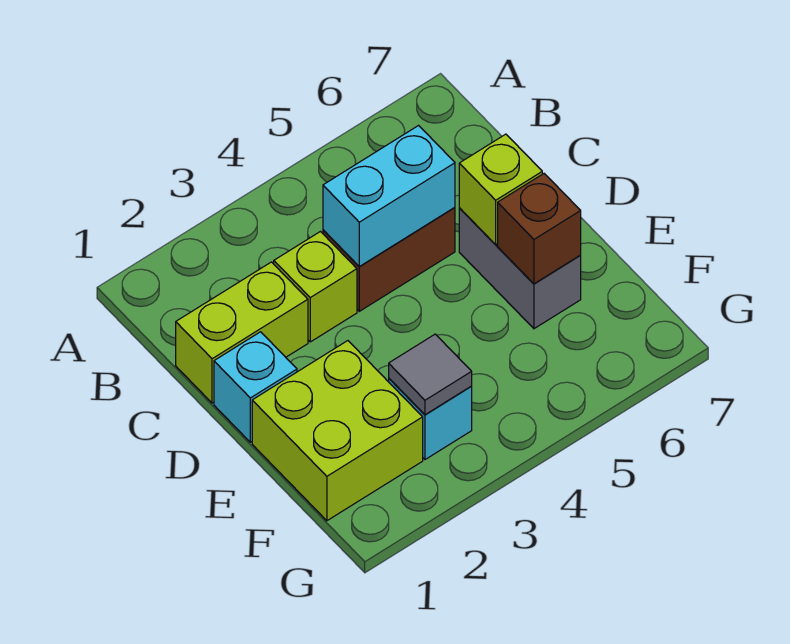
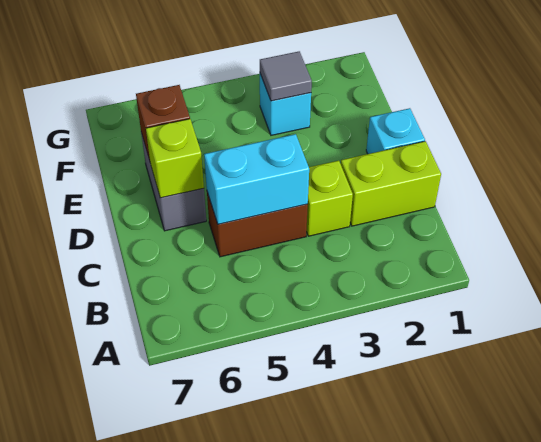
lime brick E1:F2 level 1 -> none

